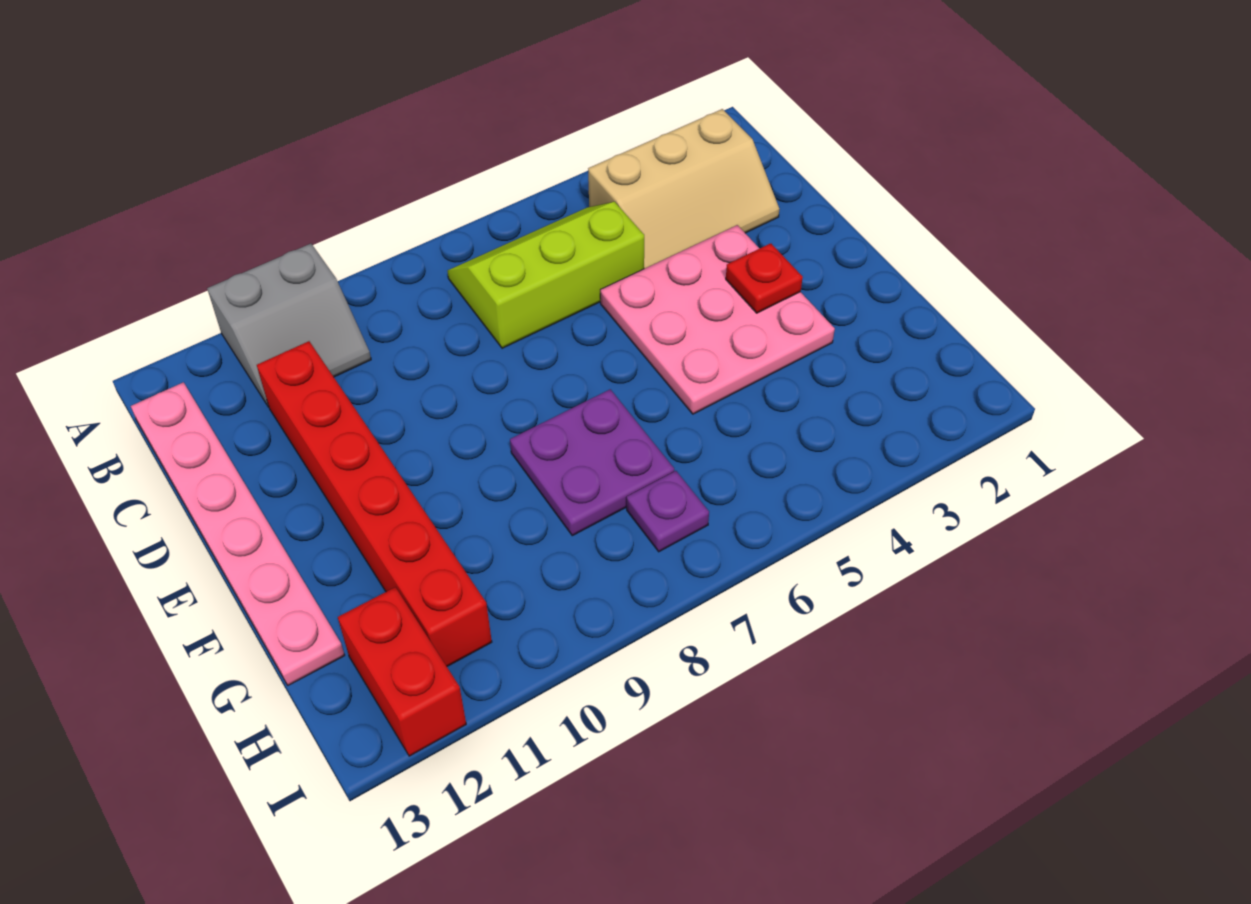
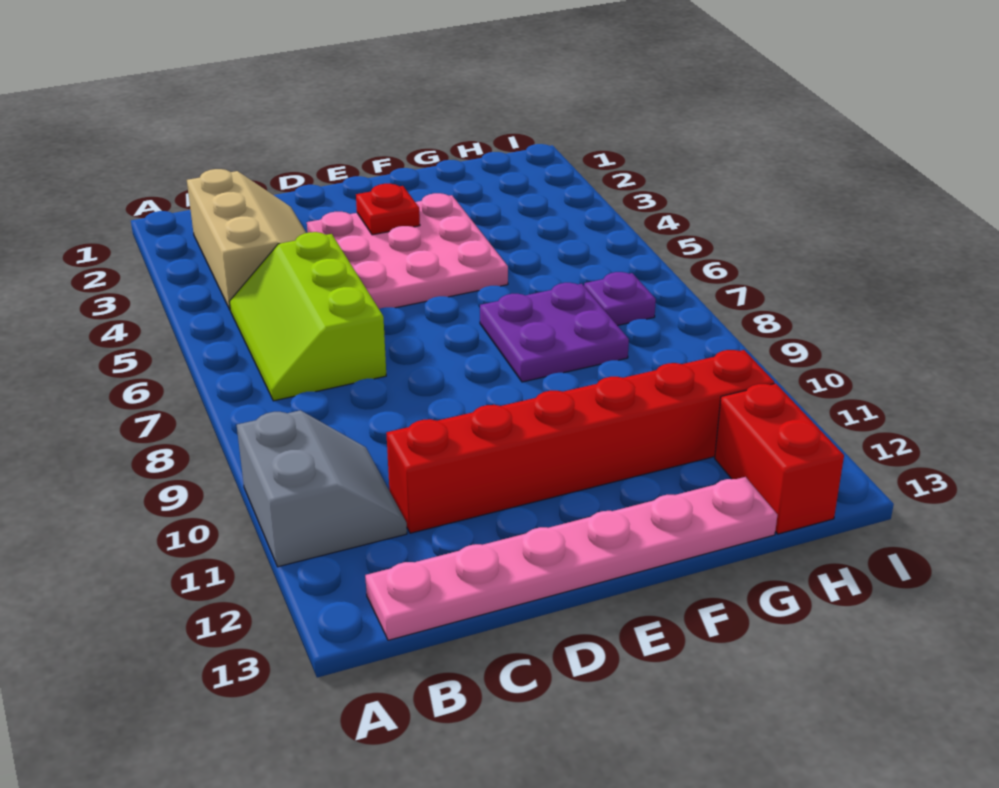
red brick H12:I12 level 1 -> red brick H12:H13 level 1

